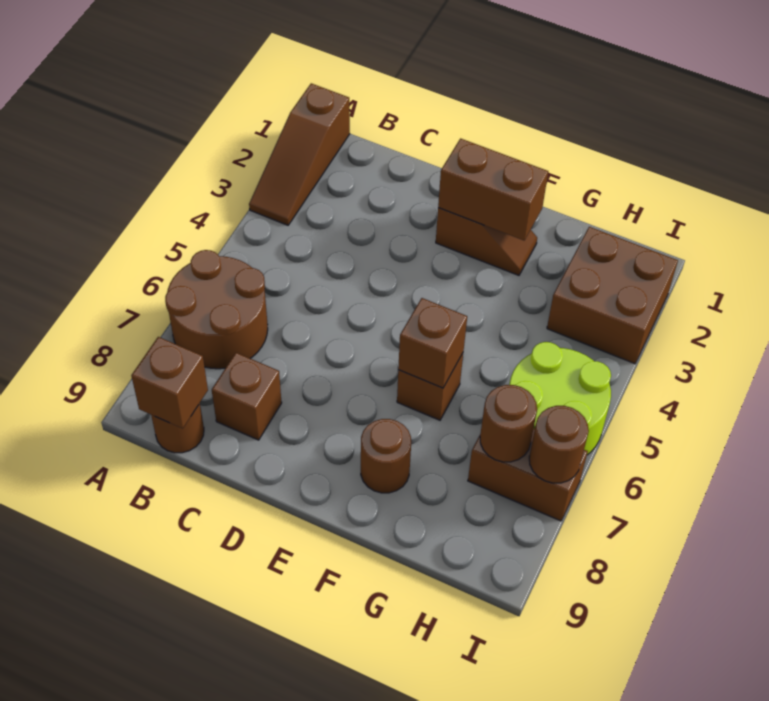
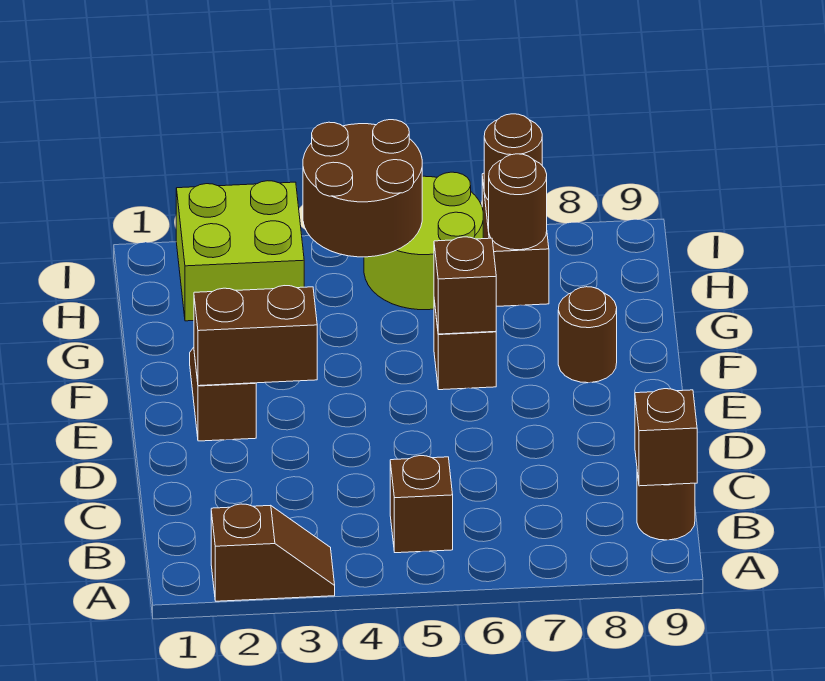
brown slope A1:A3 level 1 top 1 -> brown slope A2:A3 level 1 top 2
brown round brick A6:B7 level 1 -> brown round brick H4:I5 level 2
brown brick C8 level 1 -> brown brick B5 level 1
brown brick E2:F2 level 2 -> brown brick E2:E3 level 2
brown brick H2:I3 level 1 -> lime brick H2:I3 level 1

